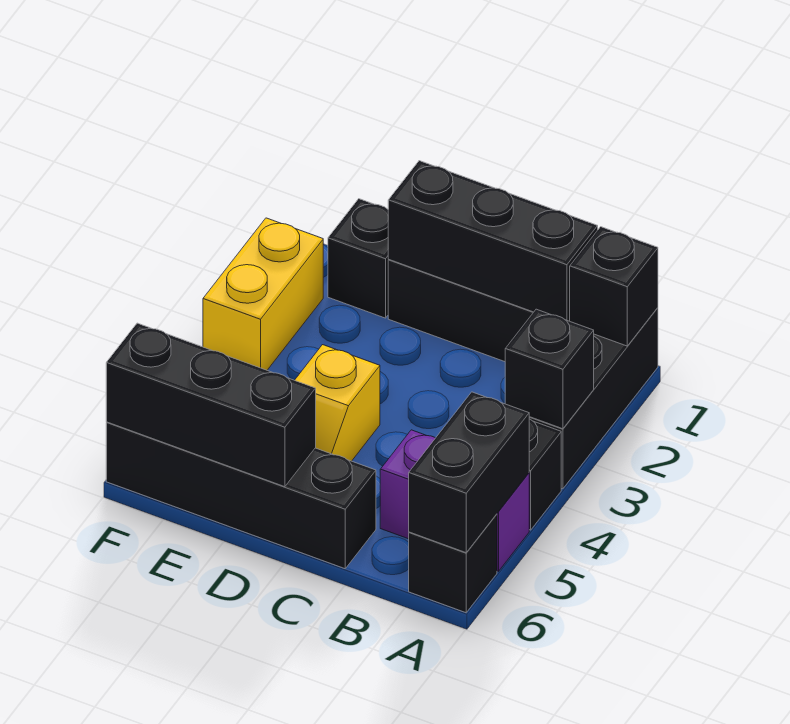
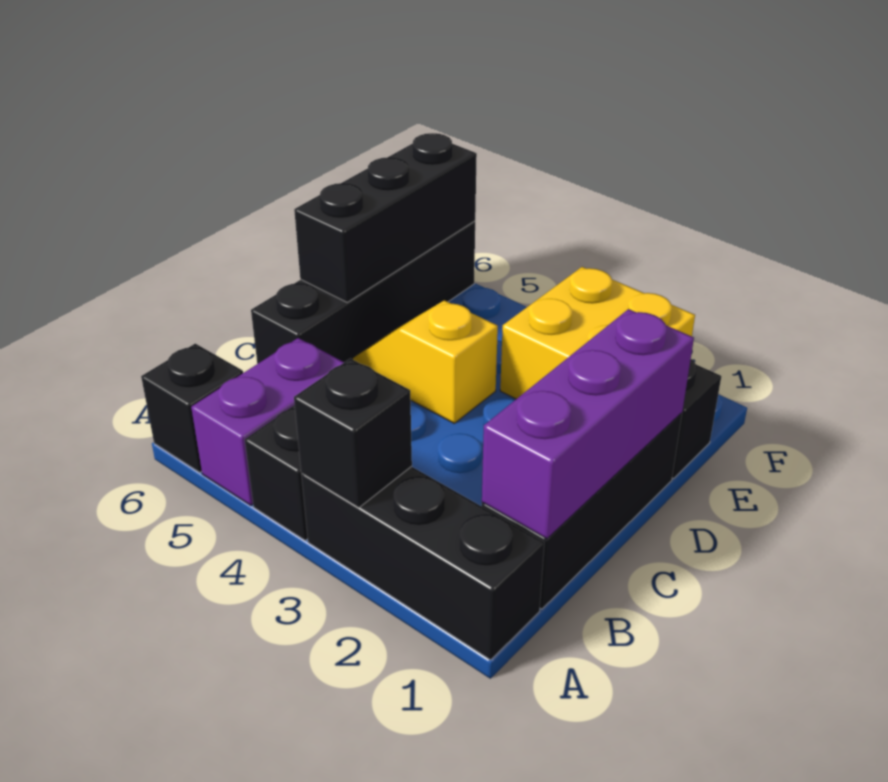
black brick A1 level 2 -> none
black brick A5:A6 level 2 -> none
black brick B1:D1 level 2 -> purple brick B1:D1 level 2
yellow brick F2:F3 level 1 -> yellow brick E2:F3 level 1

